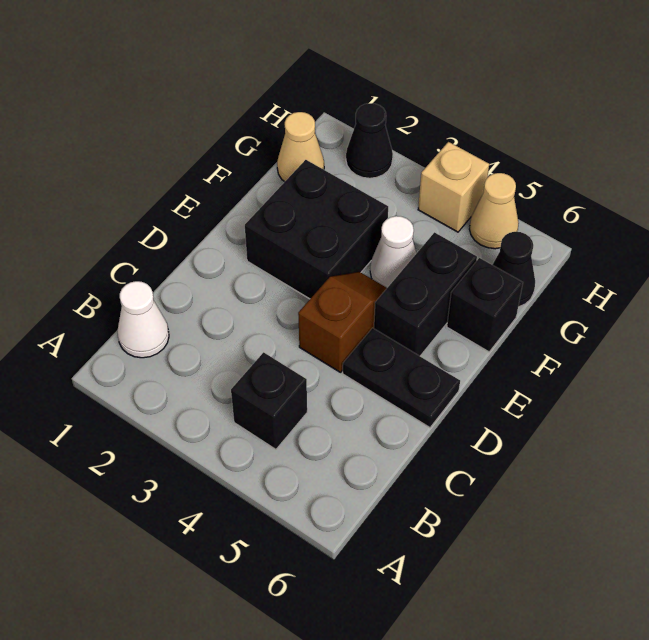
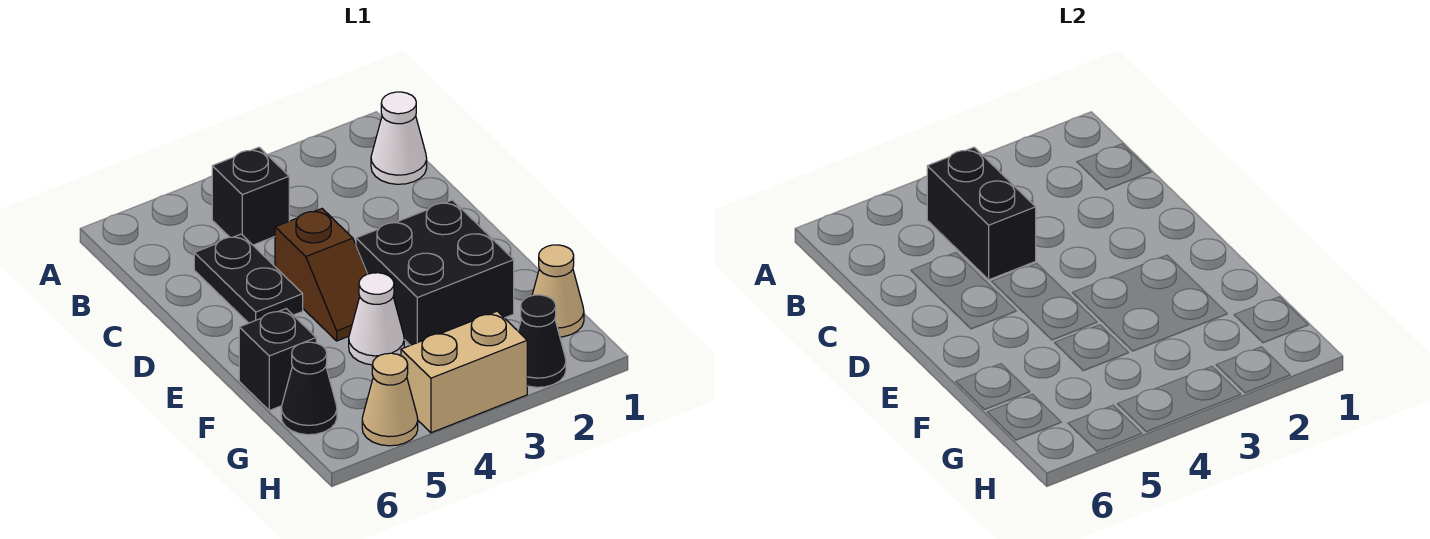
black plate D5:D6 level 1 -> black plate C5:D5 level 1
black brick E5:F5 level 1 -> black brick B4:C4 level 2
tan brick H4 level 1 -> tan brick H3:H4 level 1

